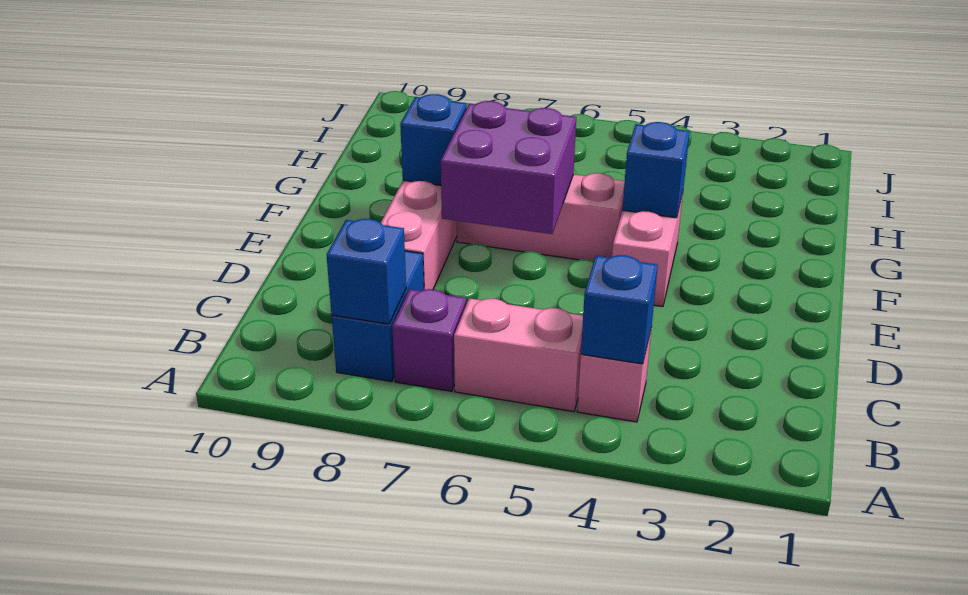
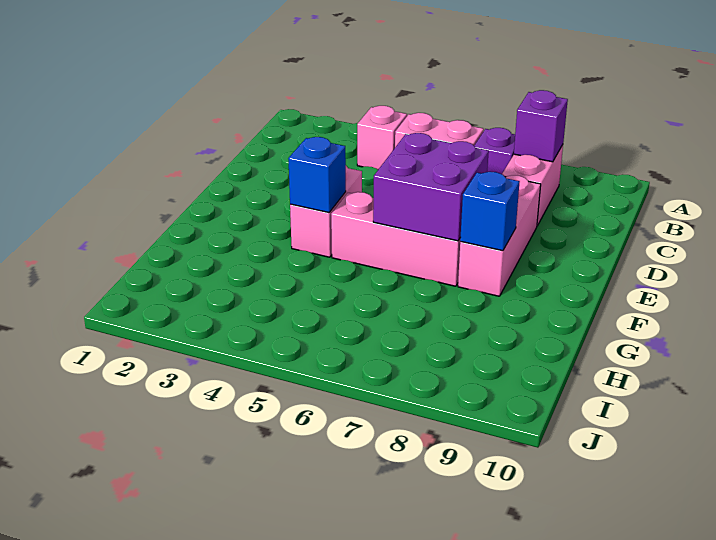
blue brick B4 level 2 -> none
blue brick B8:C8 level 1 -> pink brick B8:C8 level 1
blue brick B8 level 2 -> purple brick B8 level 2

